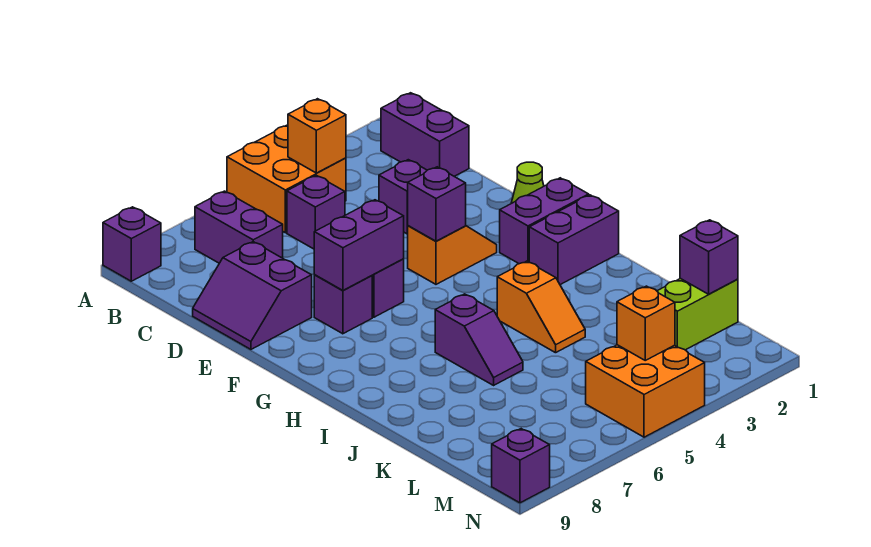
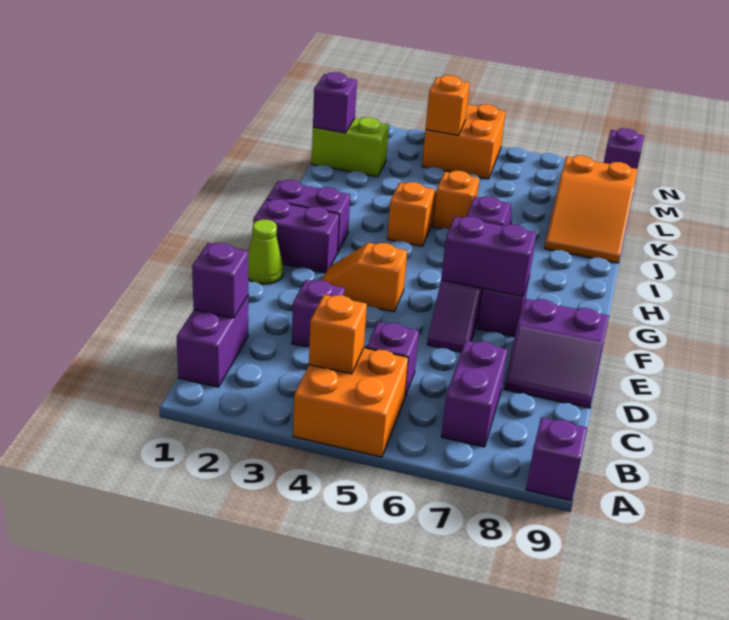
purple slope D8:E9 level 1 top 8 -> purple slope D8:E9 level 1 top E
purple brick F4 level 2 -> purple brick C1 level 2
none -> orange brick J5 level 1
none -> orange slope J8:L9 level 1 top L

